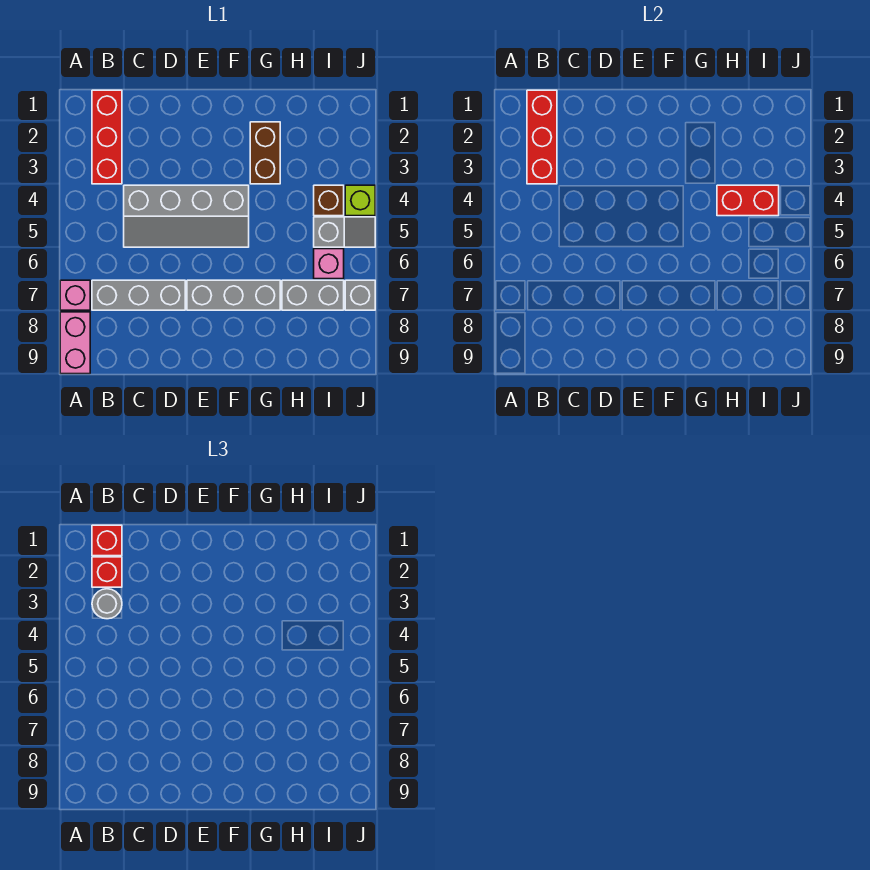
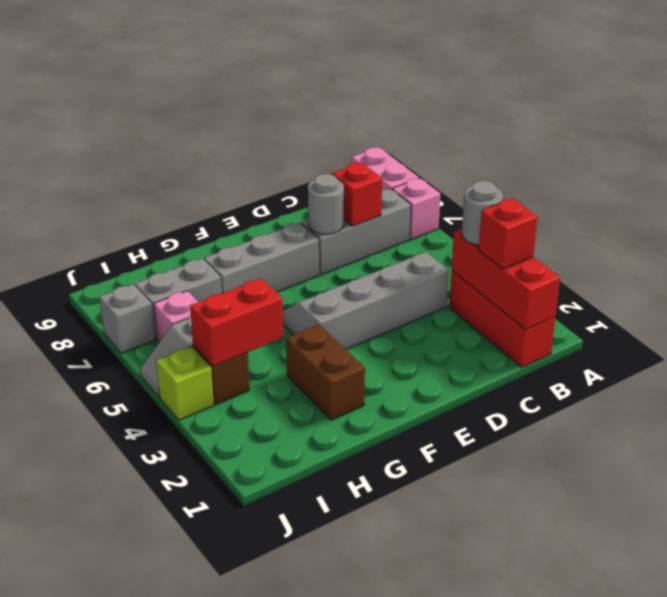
red brick B1 level 3 -> red brick C7 level 2
none -> grey round brick D7 level 2

